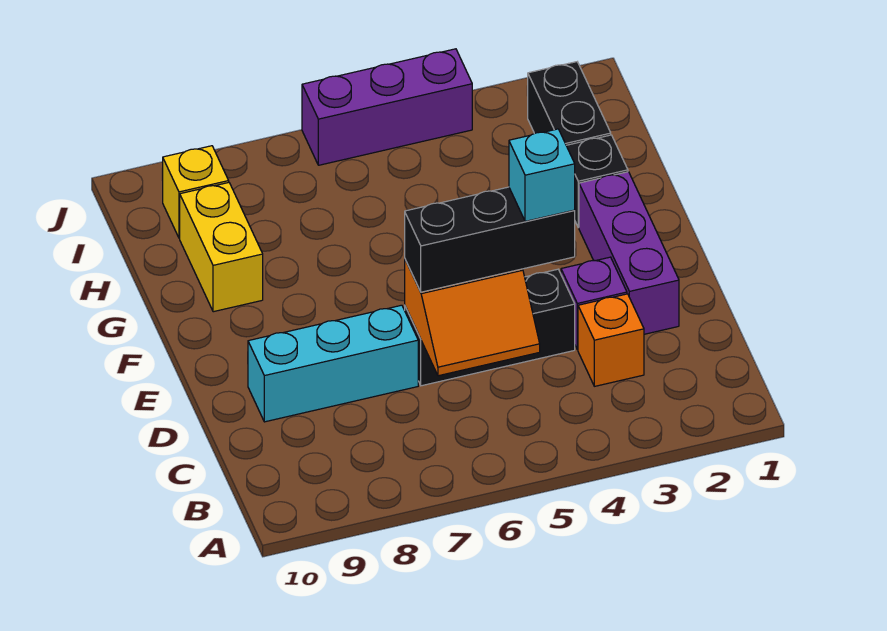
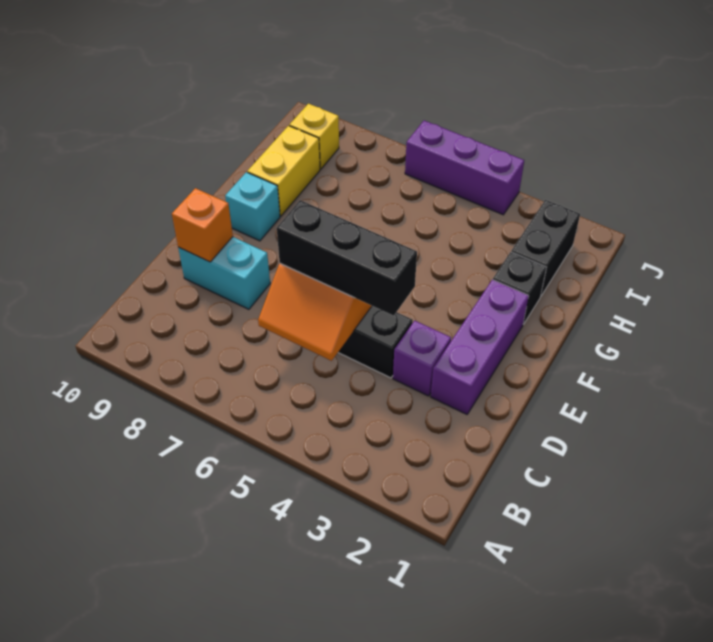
orange brick C3 level 1 -> orange brick D9 level 2
cyan brick D4 level 4 -> cyan brick F9 level 1
cyan brick D7:D9 level 1 -> cyan brick D8:D9 level 1

